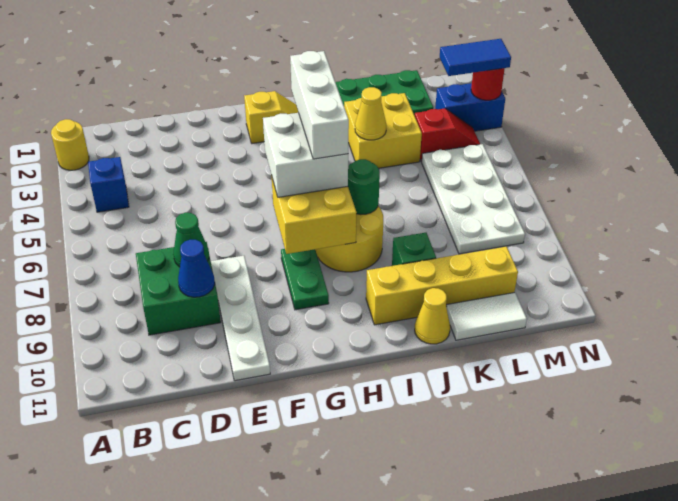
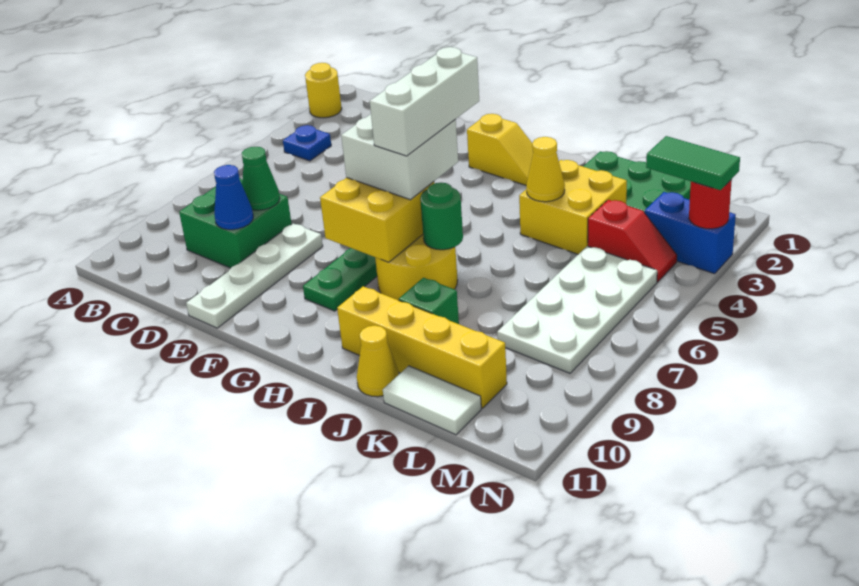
blue brick B4 level 1 -> blue plate B4 level 1
blue tile M3:N3 level 3 -> green tile M3:N3 level 3

